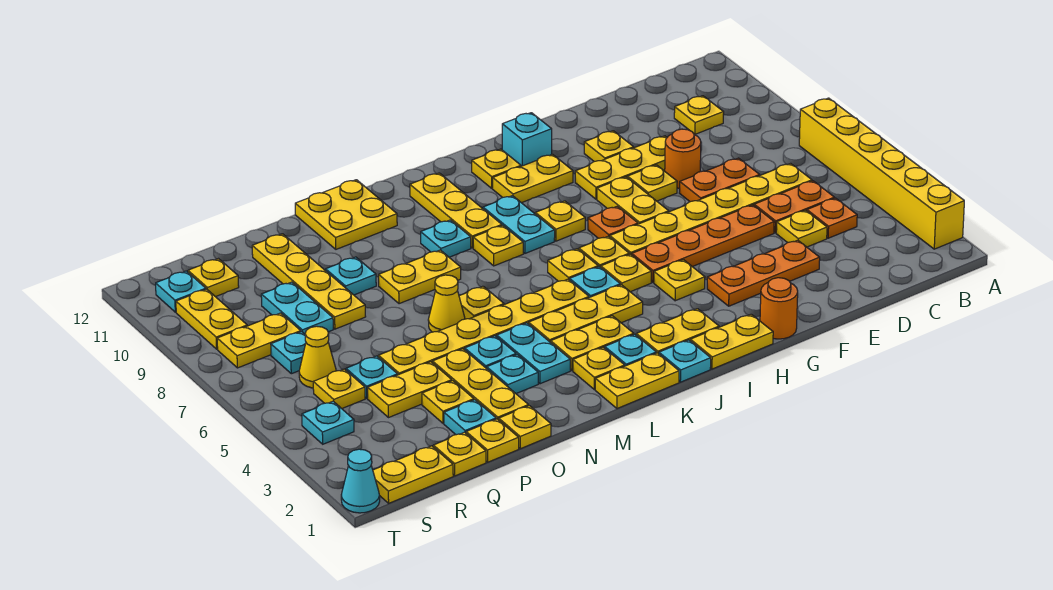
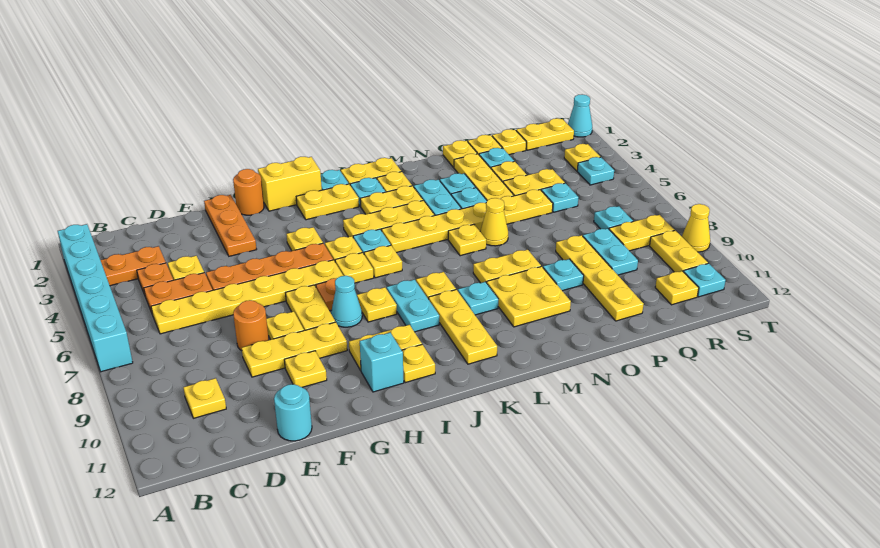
yellow brick A2:A7 level 1 -> cyan brick A2:A7 level 1
orange plate D7:E7 level 1 -> orange plate B3:C3 level 1
orange plate E3:G3 level 1 -> orange plate F1:F3 level 1
none -> cyan round brick E12 level 1
yellow plate H1:I1 level 1 -> yellow brick H1:I1 level 1
none -> cyan cone H8 level 1
yellow plate M11:N12 level 1 -> yellow plate M9:N10 level 1
yellow plate R5 level 1 -> yellow plate S3 level 1
yellow cone R6 level 1 -> yellow cone T9 level 1

